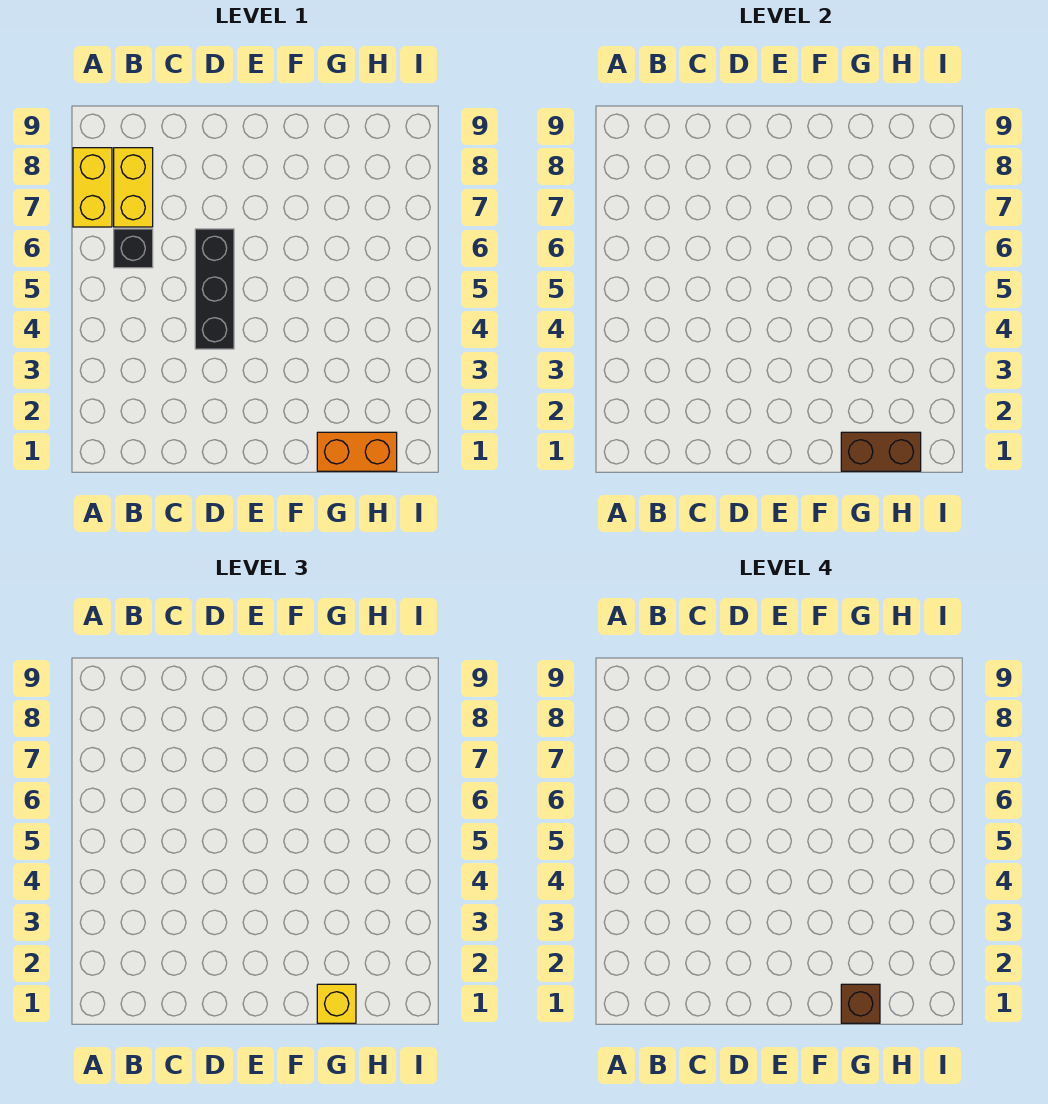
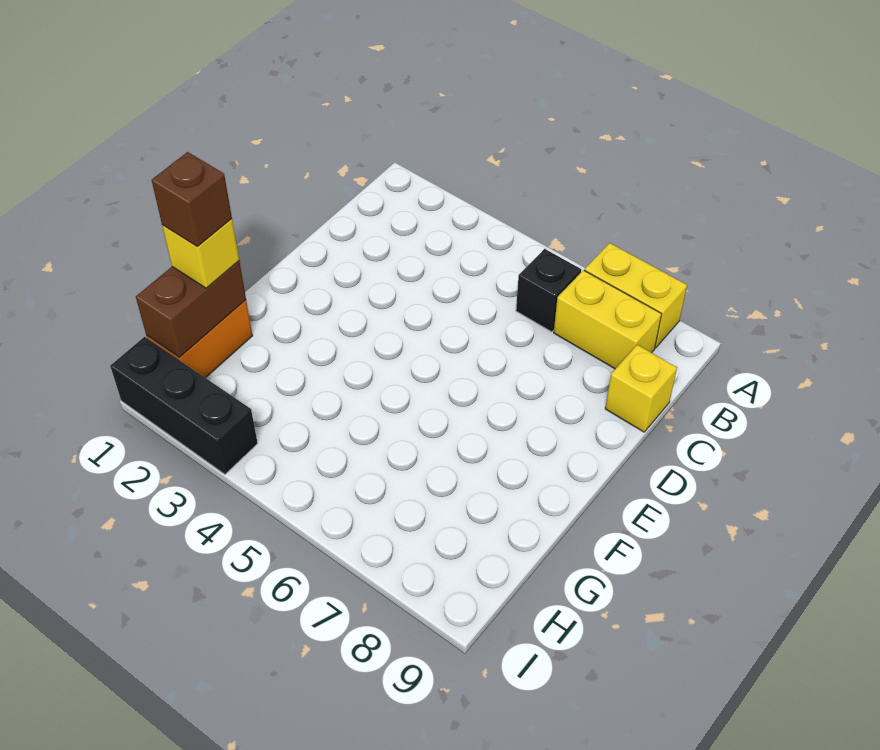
none -> yellow brick C9 level 1
black brick D4:D6 level 1 -> black brick I1:I3 level 1

